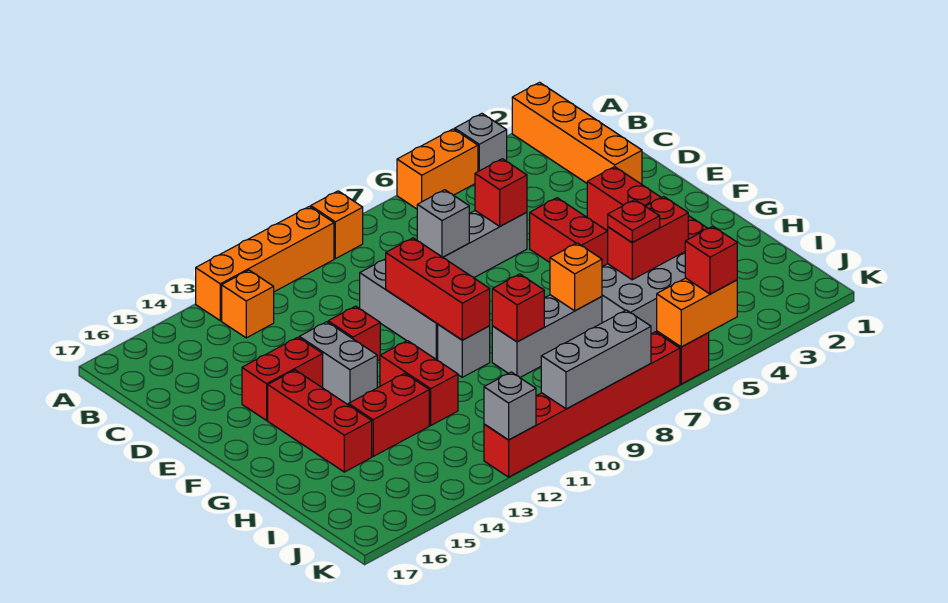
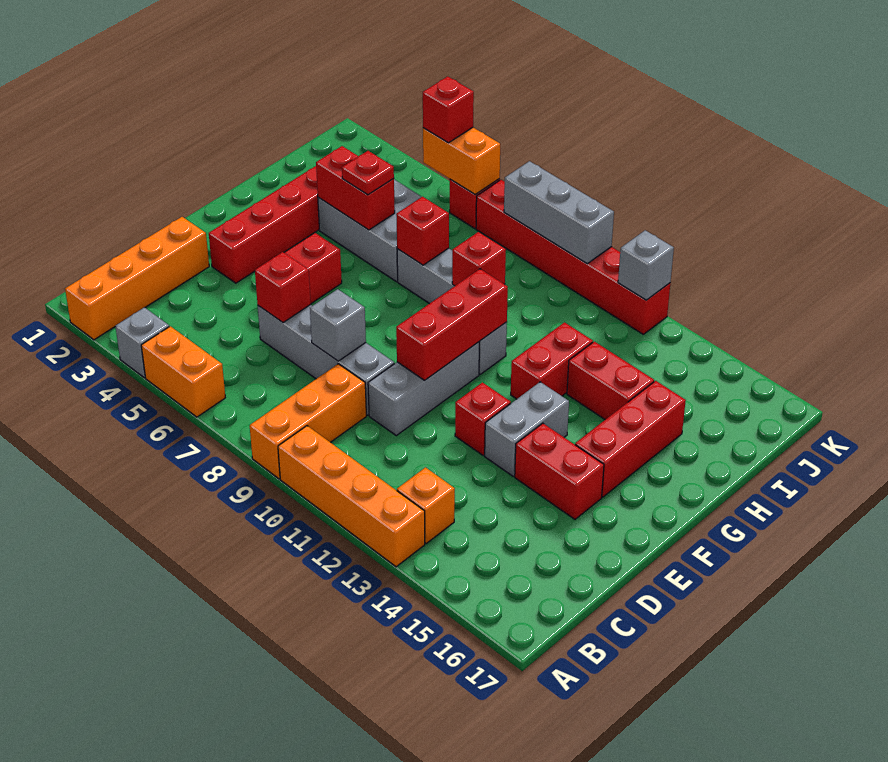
orange brick A9 level 1 -> orange brick A9:C9 level 1
orange brick H7 level 2 -> red brick H7 level 2

